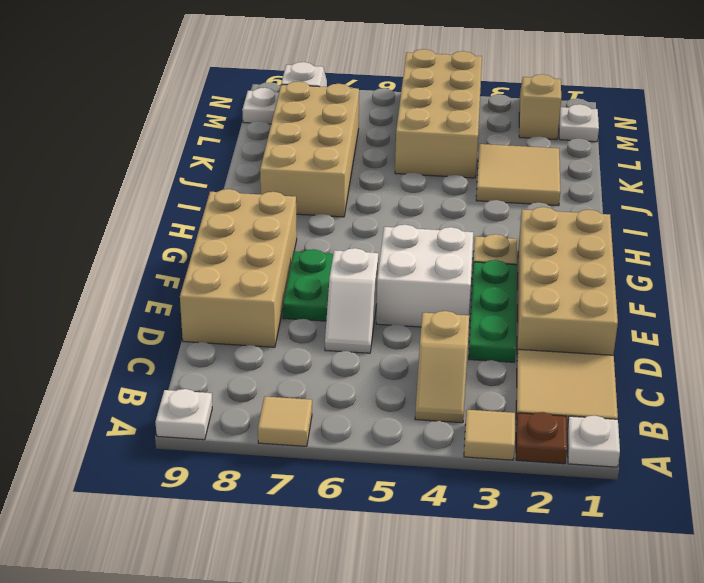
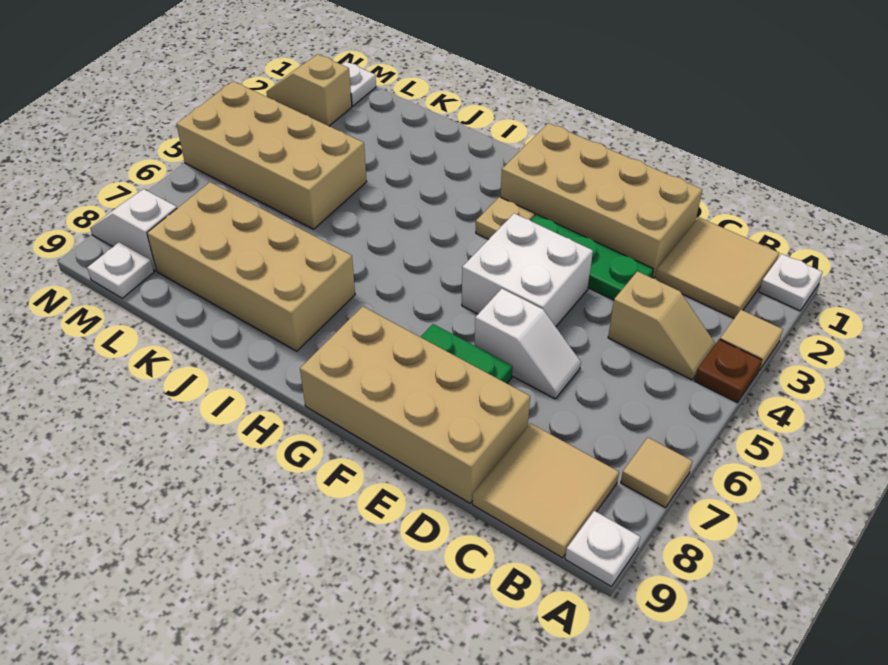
brown plate A2 level 1 -> brown plate A4 level 1
tan tile J2:K3 level 1 -> tan tile B8:C9 level 1

